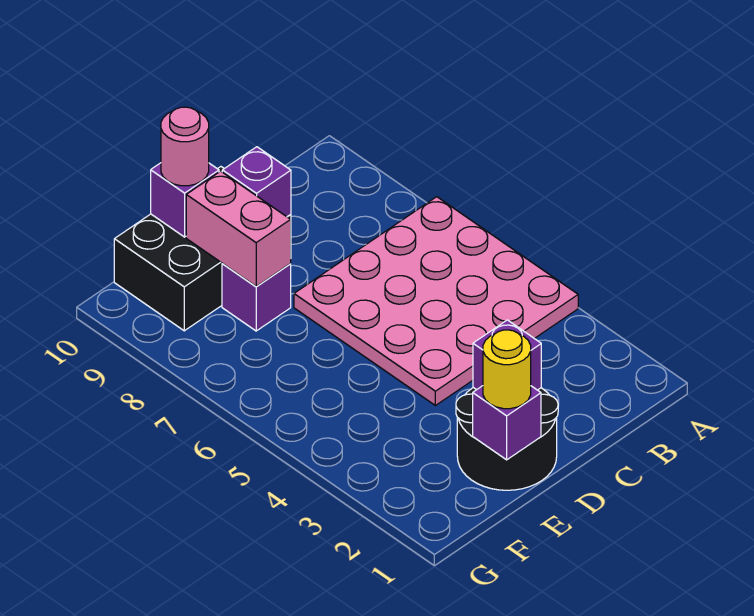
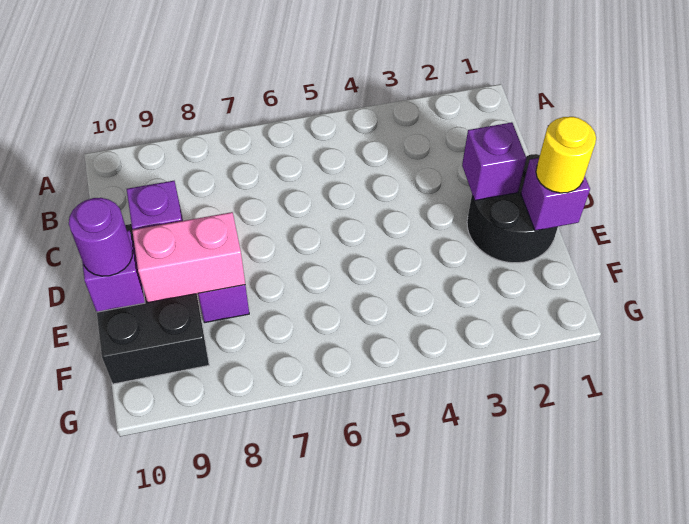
pink plate A4:D7 level 1 -> none
pink round brick E10 level 3 -> purple round brick E10 level 3

